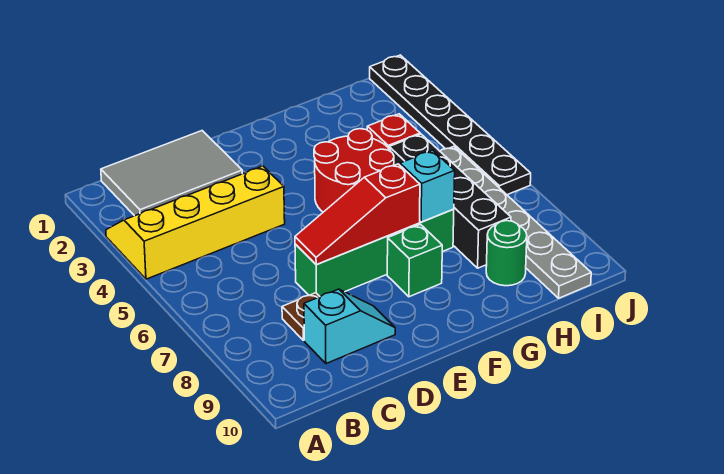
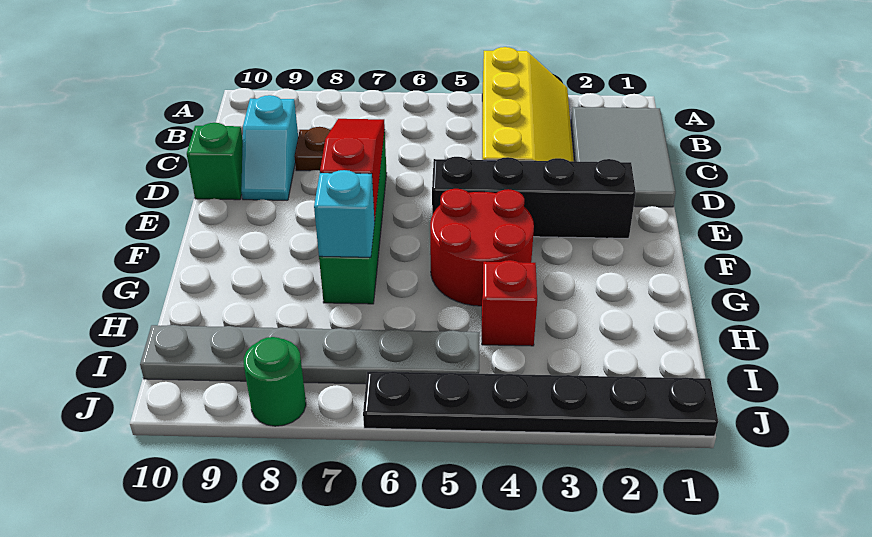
green brick F8 level 1 -> green brick D10 level 1
black brick H5:H8 level 1 -> black brick E2:E5 level 1
green round brick H9 level 1 -> green round brick J8 level 1

